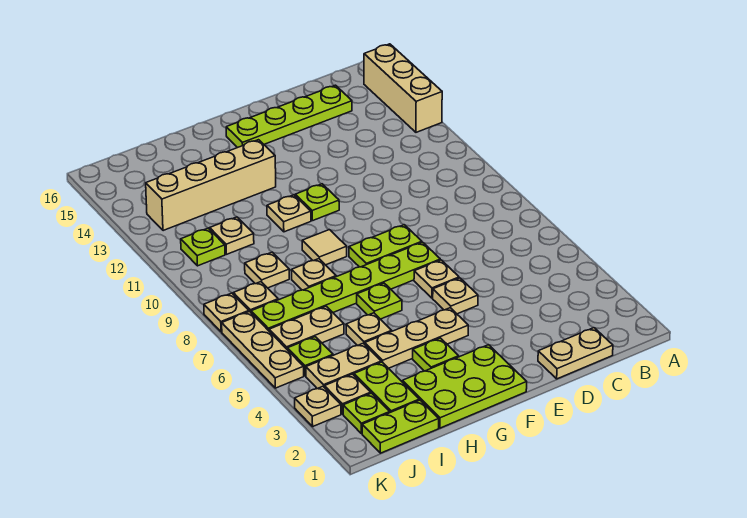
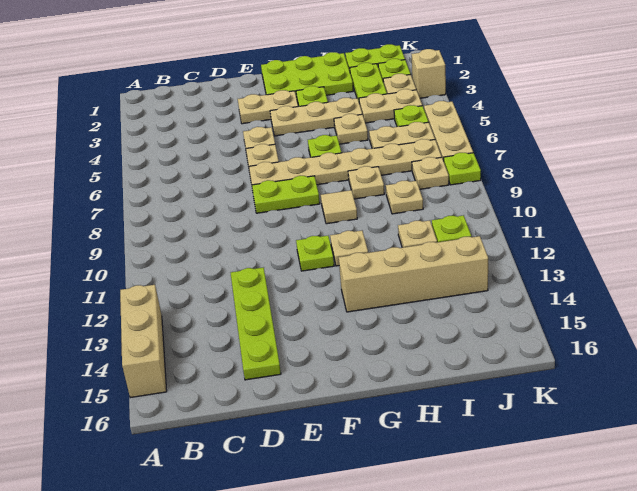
tan plate C1:D1 level 1 -> tan plate E3:F3 level 1
lime plate C15:F15 level 1 -> lime plate D12:D15 level 1
lime plate E7:J7 level 1 -> tan plate E7:J7 level 1
tan plate K3 level 1 -> tan brick K3 level 1
tan plate K8 level 1 -> lime plate K8 level 1

